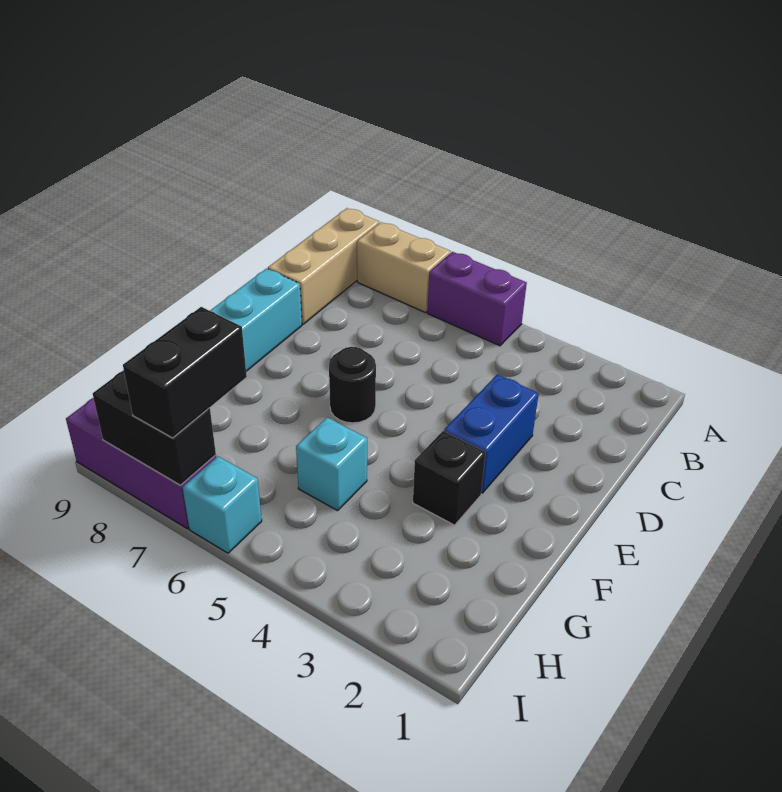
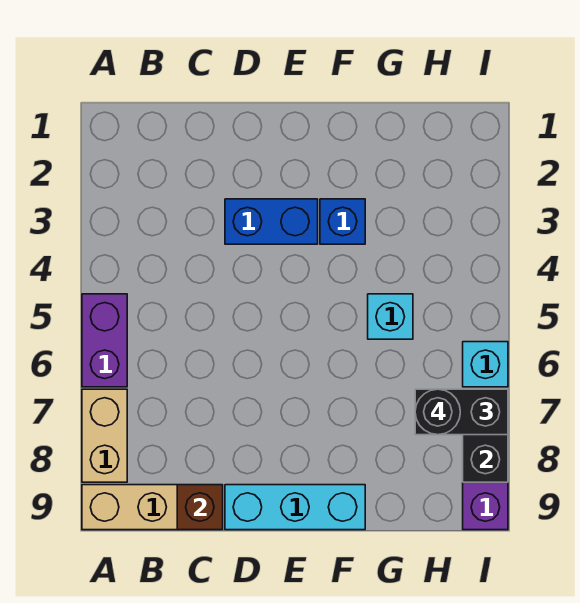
none -> brown brick C9 level 2
black round brick E6 level 1 -> black round brick H7 level 4
black brick F3 level 1 -> blue brick F3 level 1

